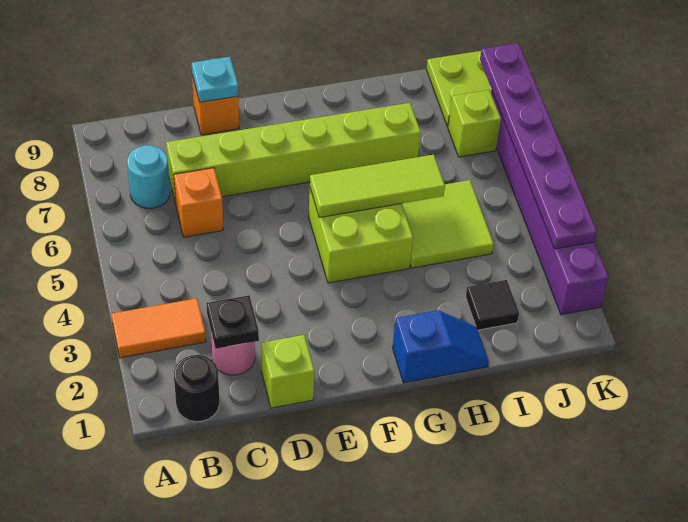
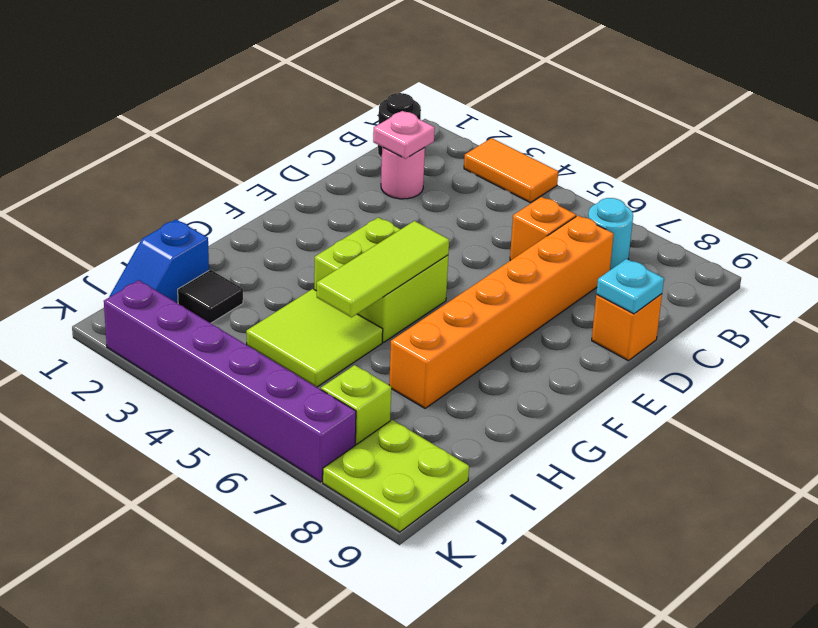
orange tile A3:B3 level 1 -> orange tile A3:A4 level 1
black plate C2 level 2 -> pink plate C2 level 2
lime brick C7:H7 level 1 -> orange brick C7:H7 level 1
lime brick D1 level 1 -> none
blue slope G1:H1 level 1 top G -> blue slope I1:J1 level 1 top I
purple plate K3:K8 level 2 -> none

